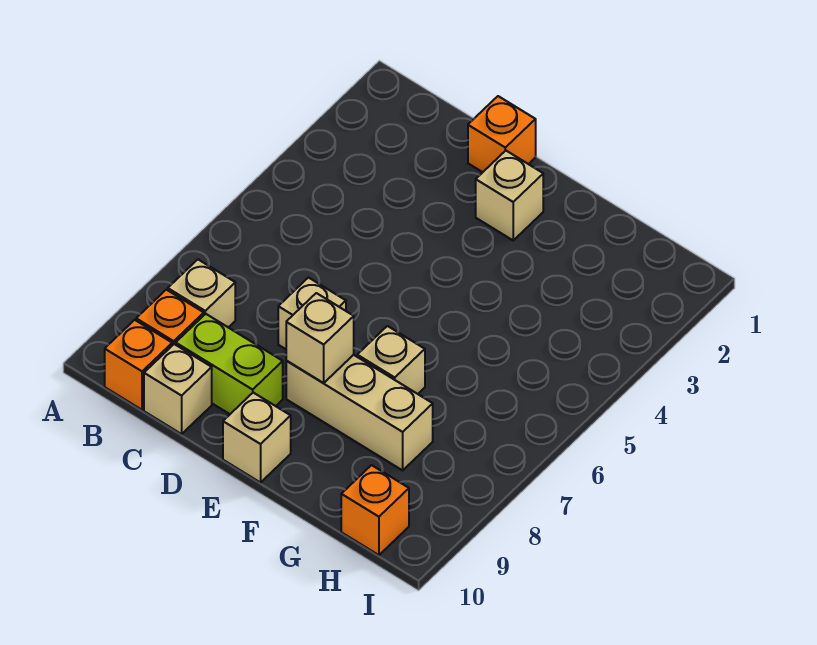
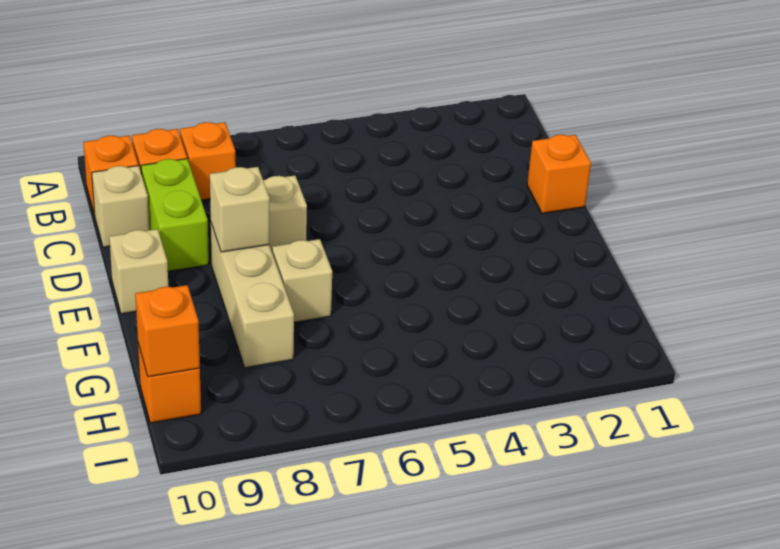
tan brick B8 level 1 -> orange brick B8 level 1
tan brick E2 level 1 -> none
none -> orange brick H10 level 2

